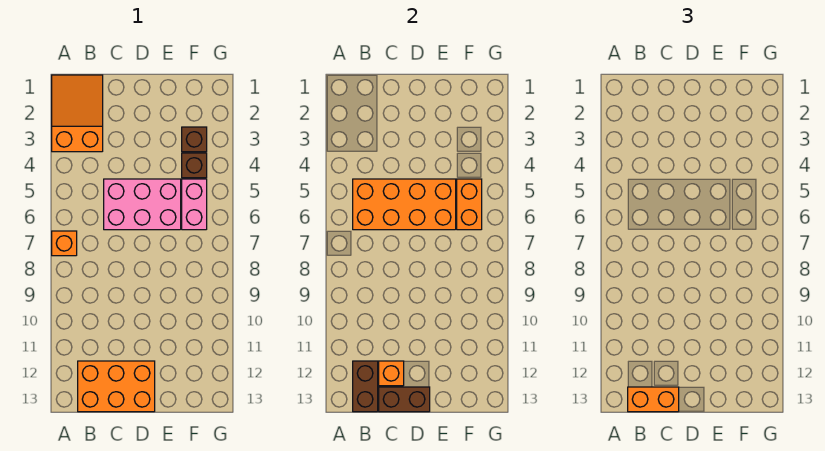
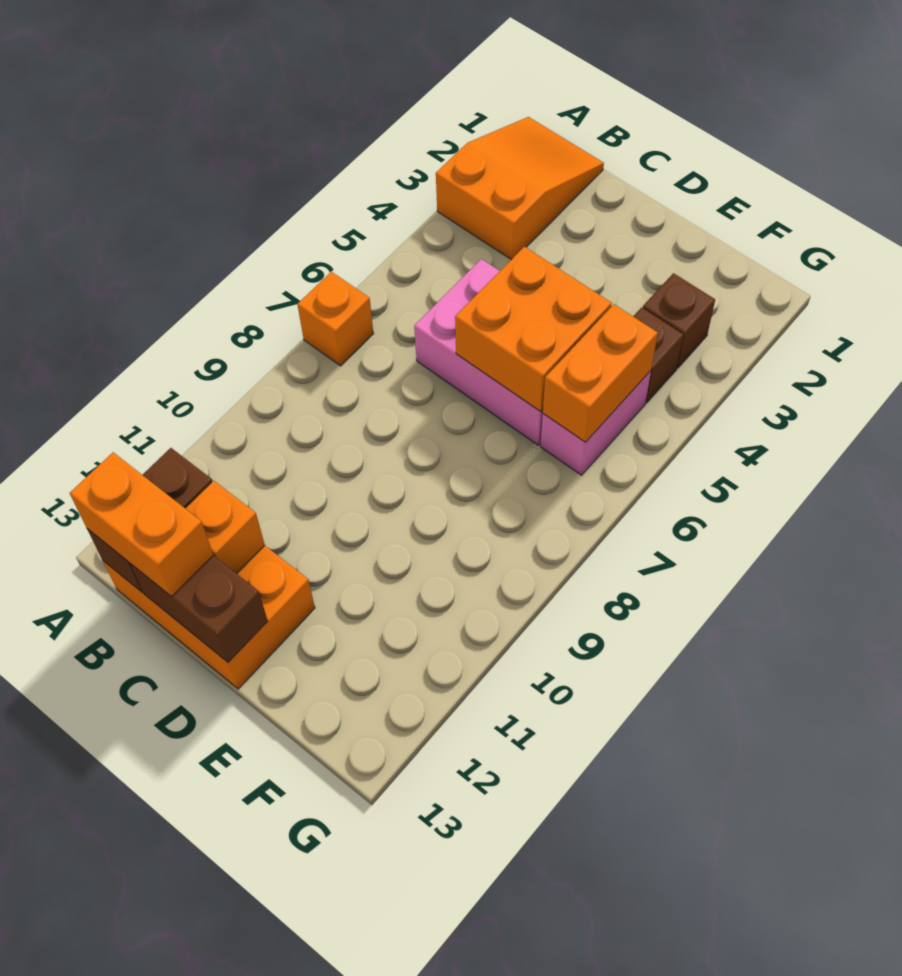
orange brick B5:E6 level 2 -> orange brick D5:E6 level 2

